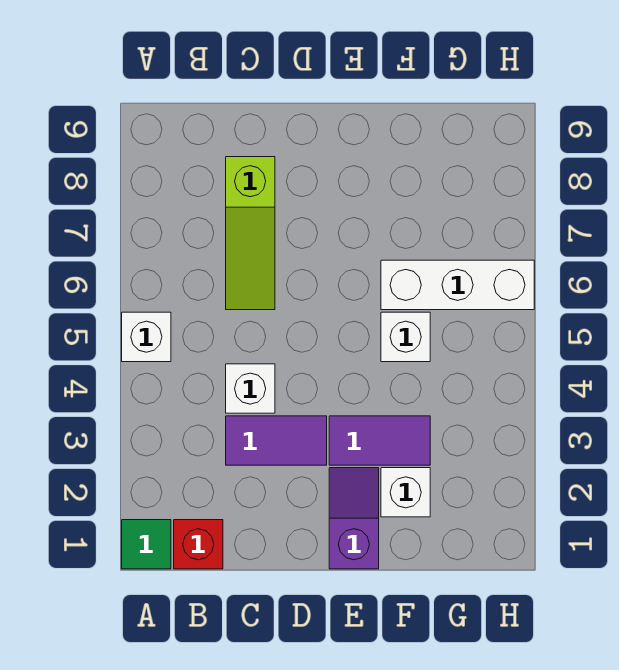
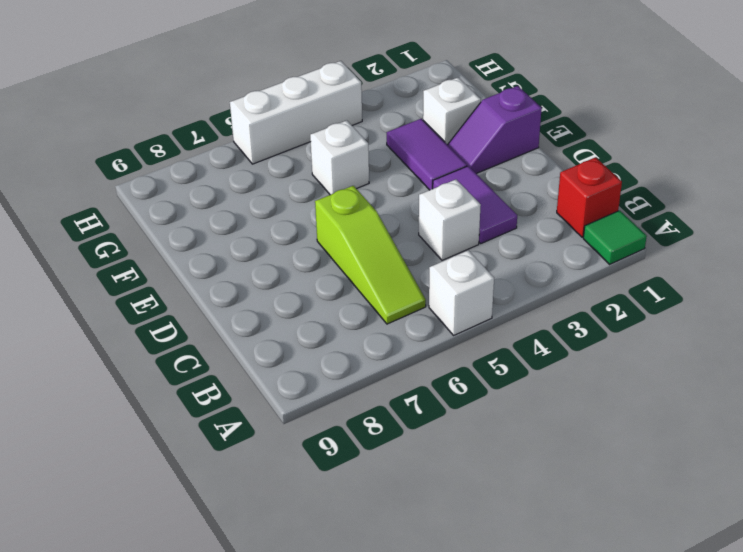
lime slope C6:C8 level 1 top 8 -> lime slope B6:D6 level 1 top D
white brick F6:H6 level 1 -> white brick H4:H6 level 1

